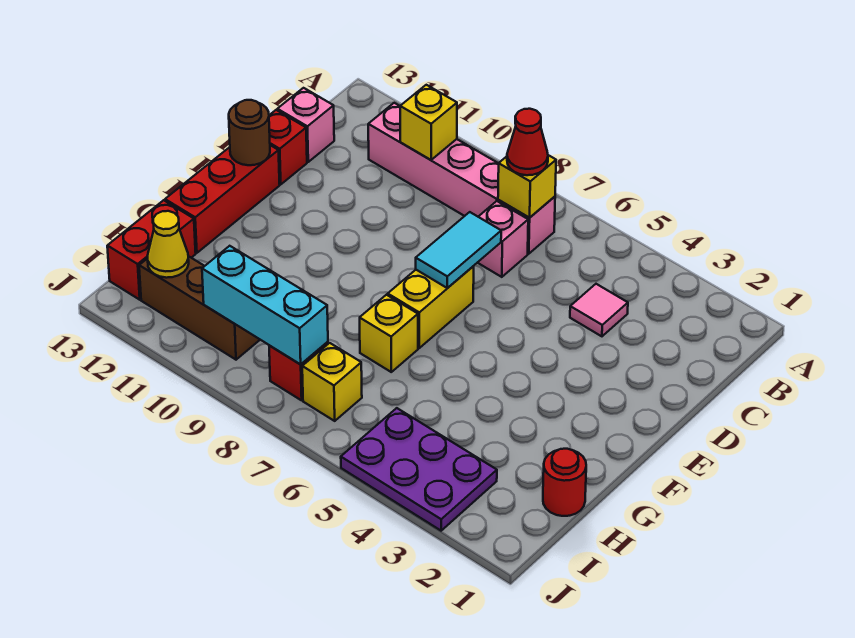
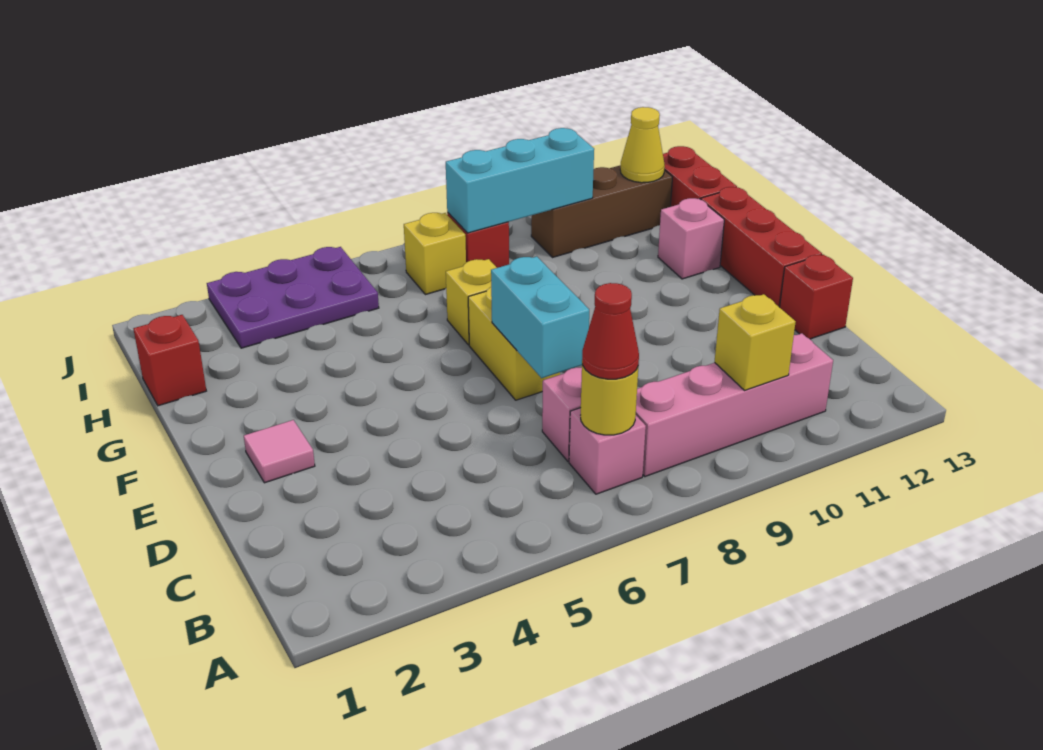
yellow brick B7 level 2 -> yellow round brick B7 level 2
pink tile C4 level 1 -> pink tile E2 level 1
pink brick C13 level 1 -> pink brick G12 level 1
cyan tile D7:E7 level 2 -> cyan brick D7:E7 level 2
brown round brick E13 level 2 -> none
red round brick H1 level 1 -> red brick H1 level 1

